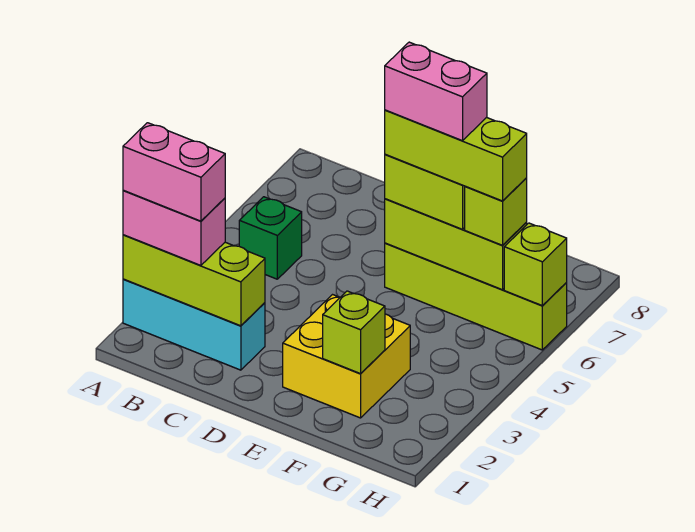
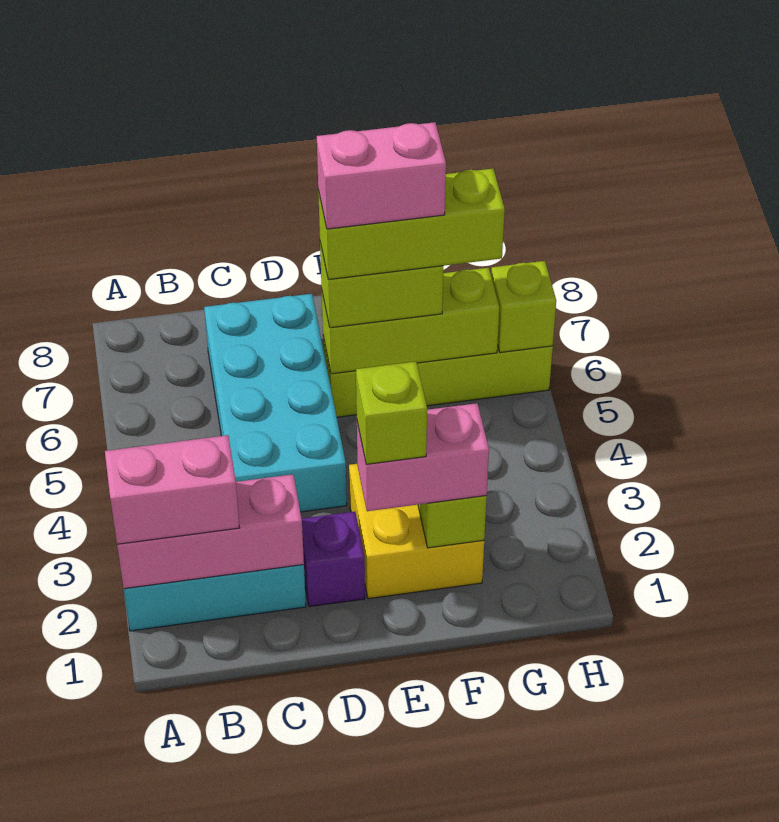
lime brick A2:C2 level 2 -> pink brick A2:C2 level 2
pink brick A2:B2 level 4 -> pink brick E2:F2 level 3
green brick B5 level 1 -> none
none -> cyan brick C4:D7 level 1
none -> purple brick D2 level 1
lime brick G6 level 3 -> lime brick E2 level 4

